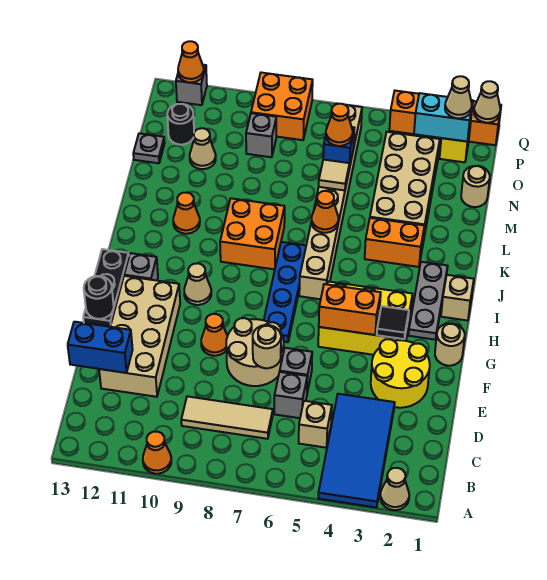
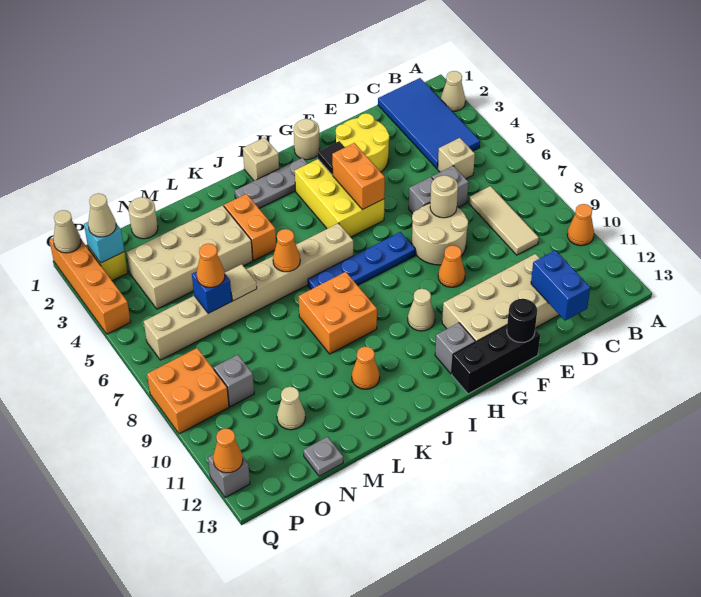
blue tile A3:D4 level 1 -> blue tile B1:C4 level 1
black round brick O12 level 1 -> none
cyan brick P2:P3 level 2 -> cyan brick P2 level 2

